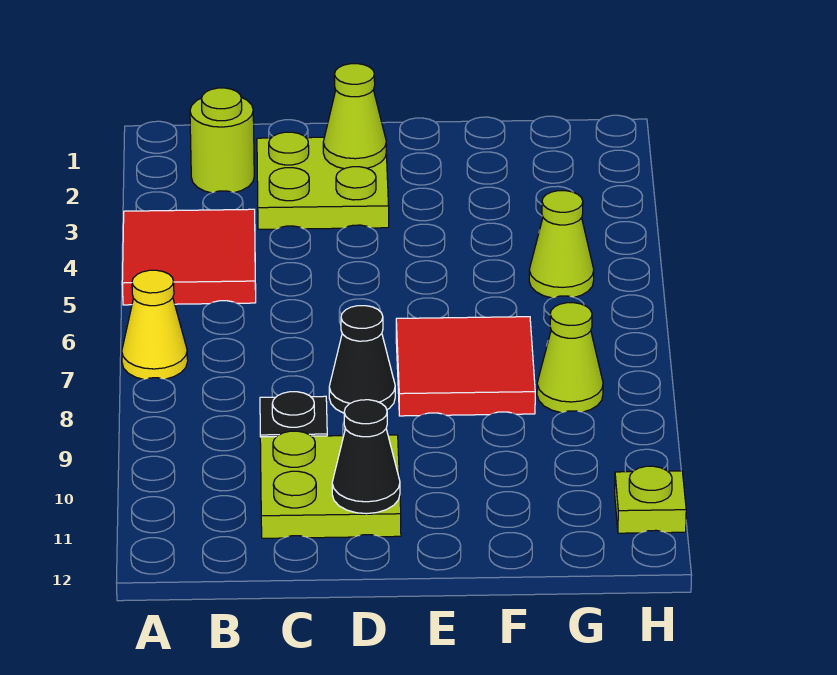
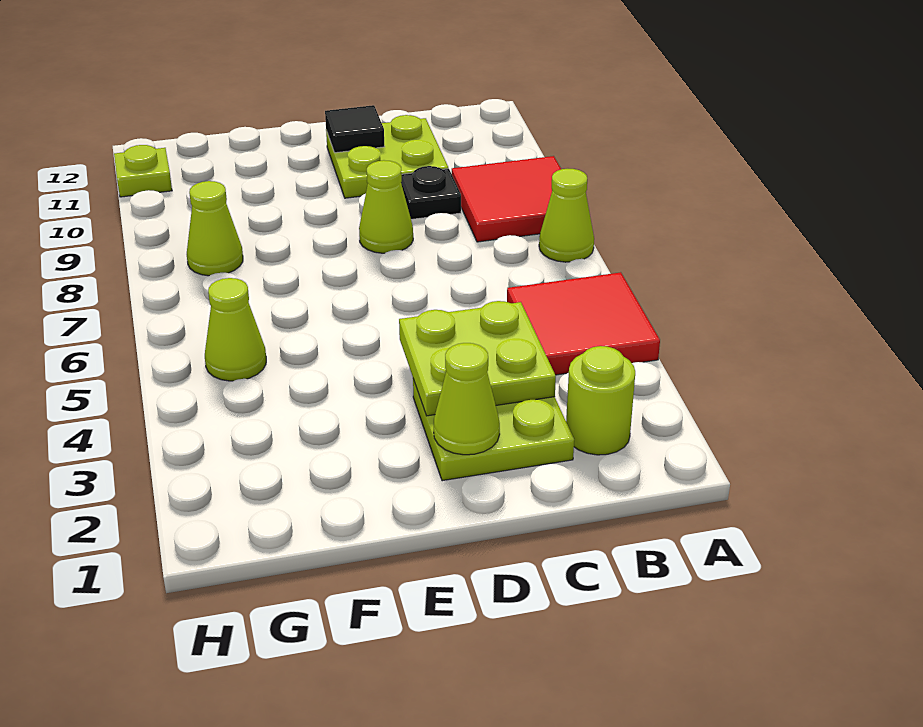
yellow cone A7 level 1 -> lime cone A7 level 1
none -> lime plate C3:D4 level 2
black cone D8 level 1 -> lime cone D8 level 1
black cone D11 level 2 -> black tile D11 level 2
red tile E7:F8 level 1 -> red tile A8:B9 level 1

